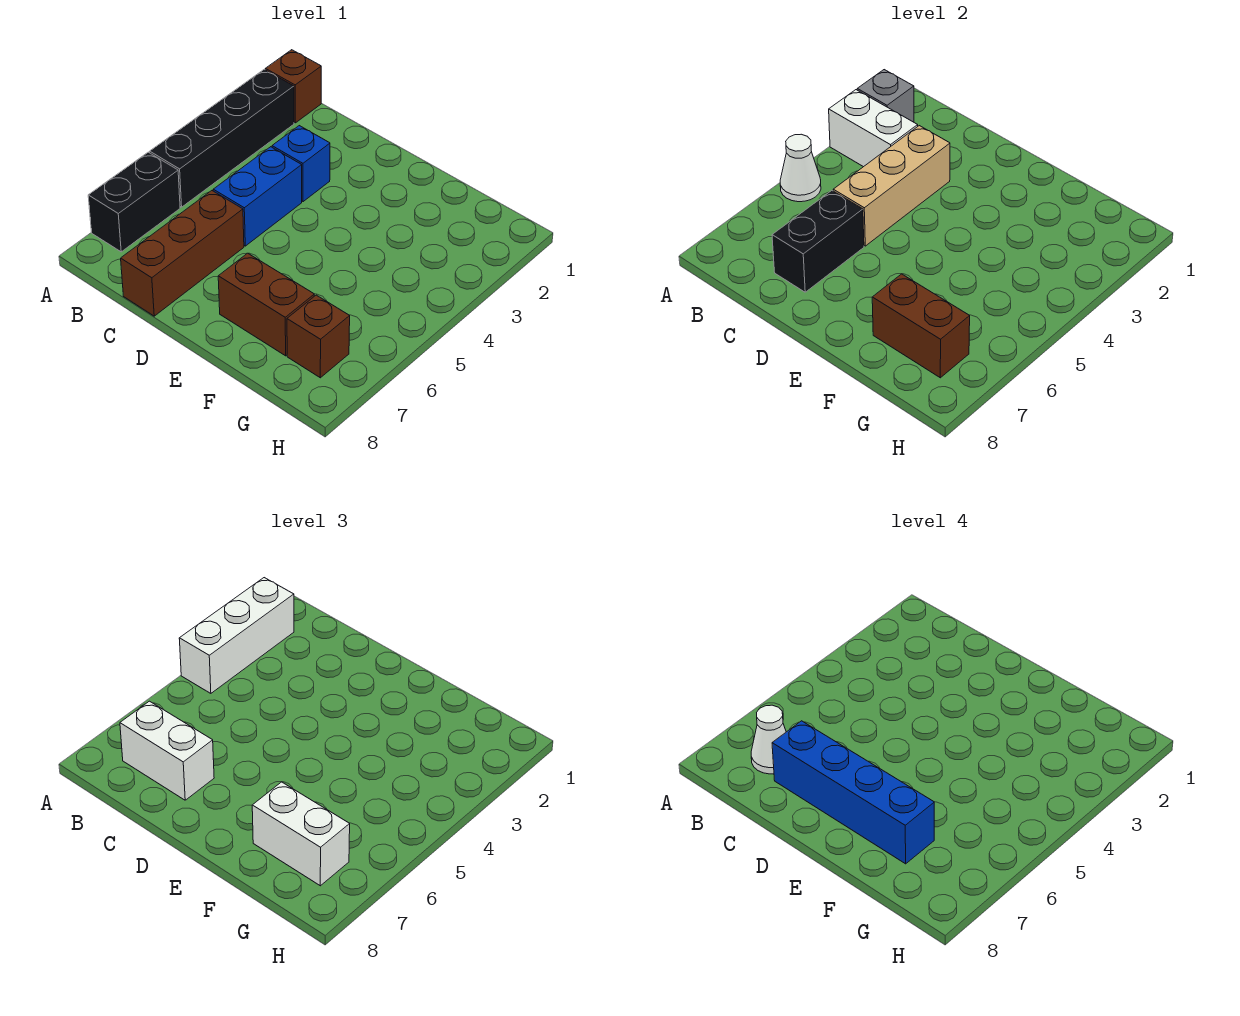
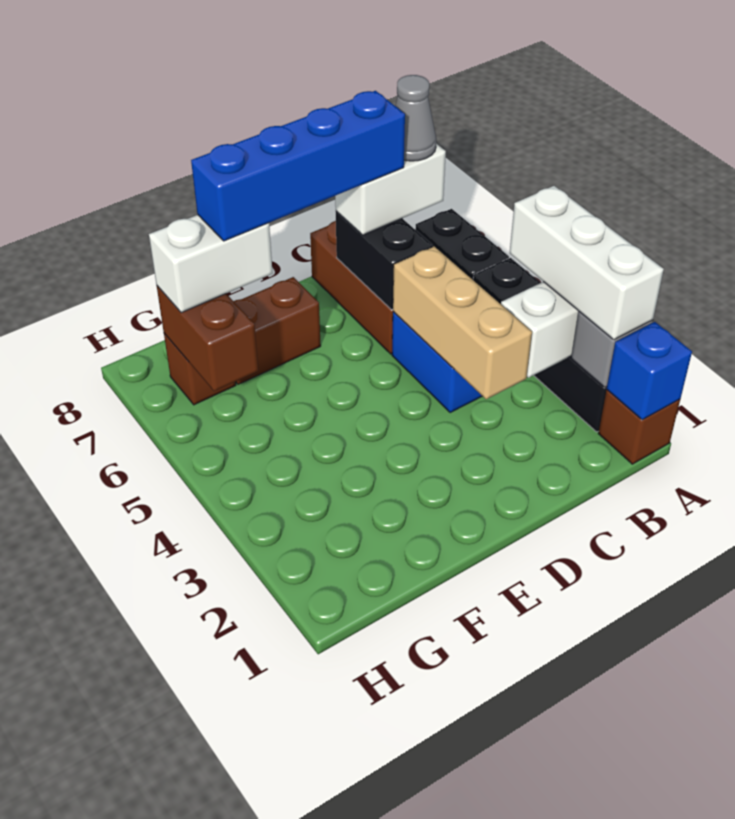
white cone A5 level 2 -> none
white cone B7 level 4 -> grey cone B7 level 4
blue brick C3 level 1 -> blue brick A1 level 2
brown brick F7:G7 level 2 -> brown brick G6:G7 level 2

